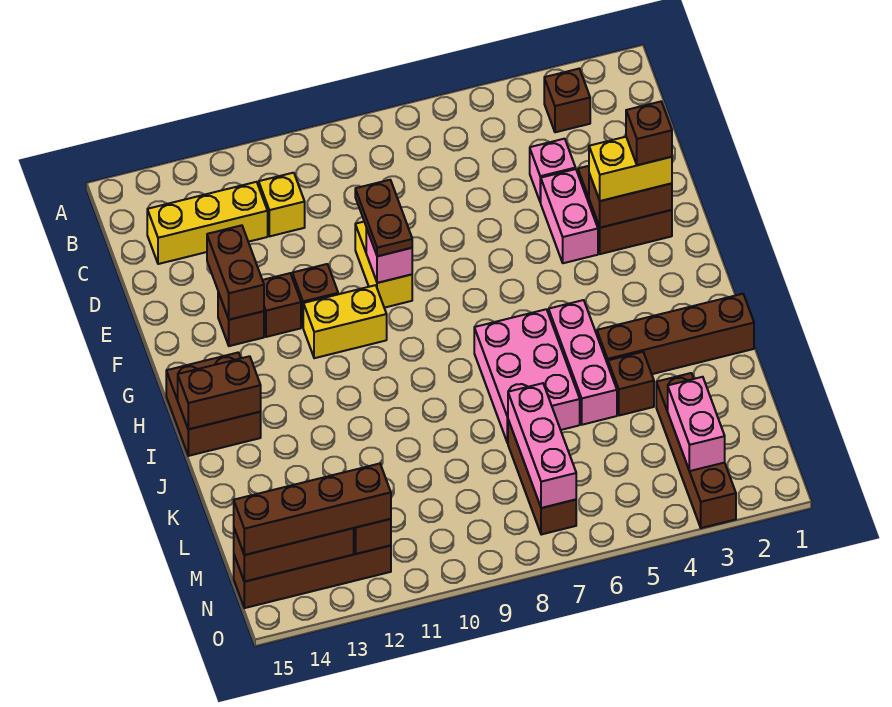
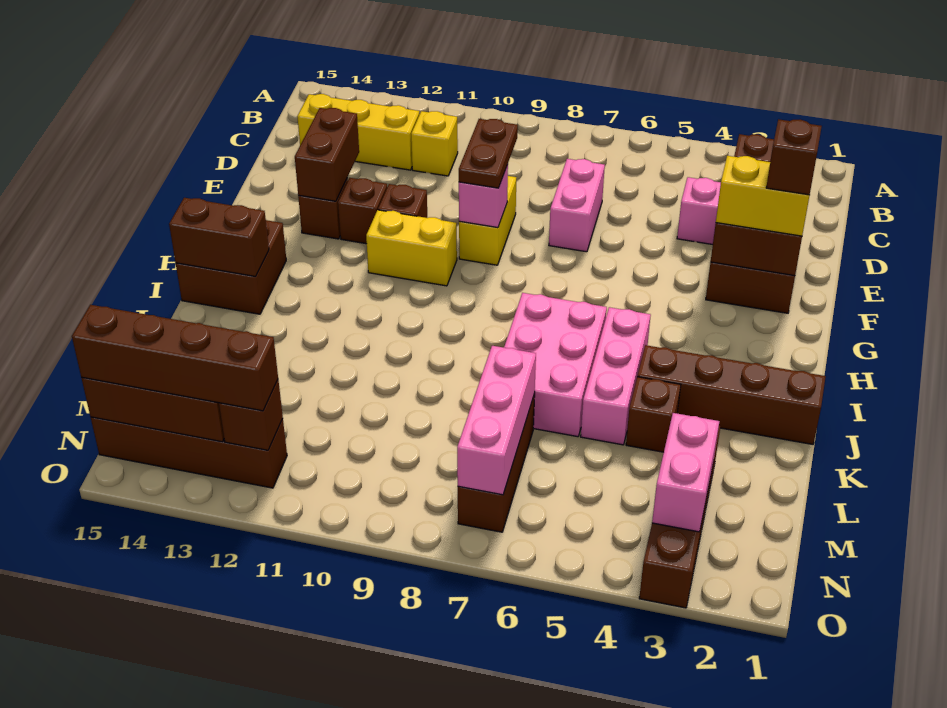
pink brick E4:F4 level 1 -> pink brick D7:E7 level 1

